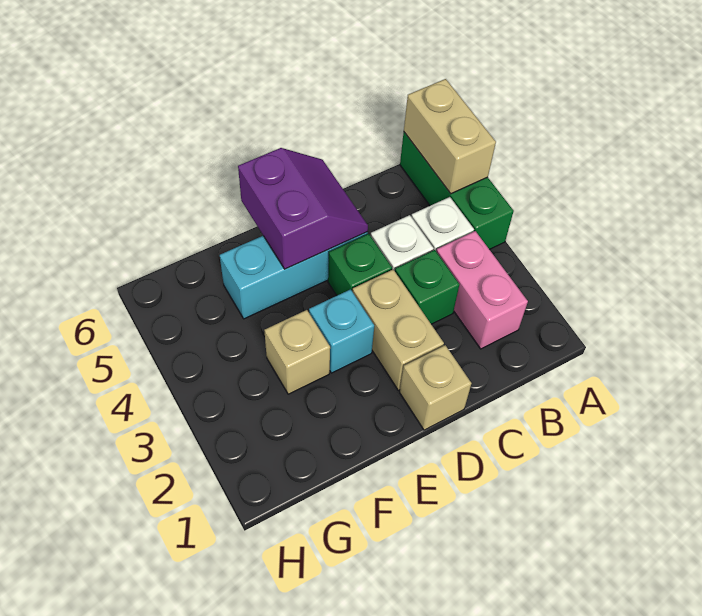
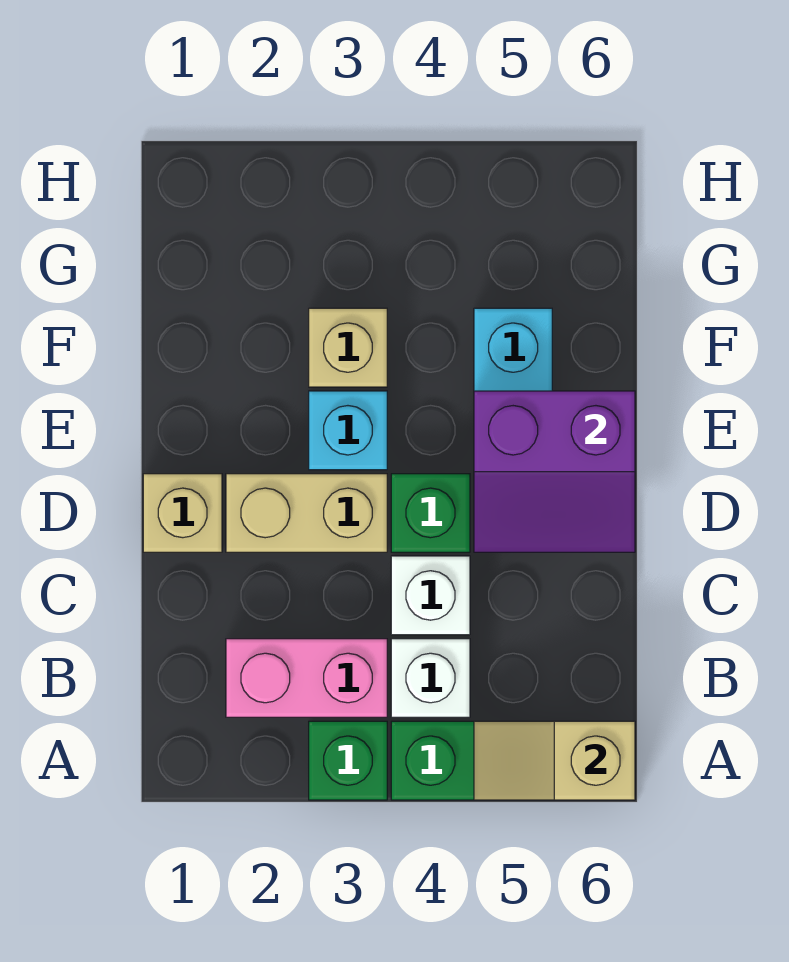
tan brick A5:A6 level 2 -> tan slope A5:A6 level 2 top 6
green brick C3 level 1 -> green brick A3 level 1

